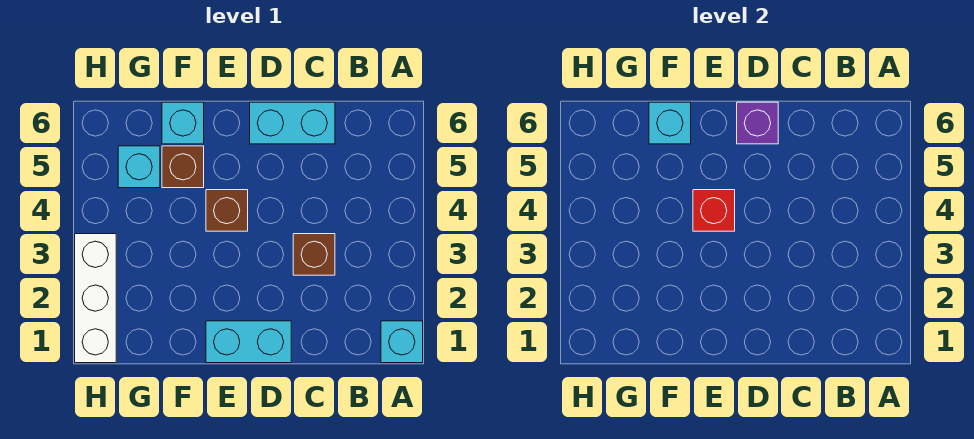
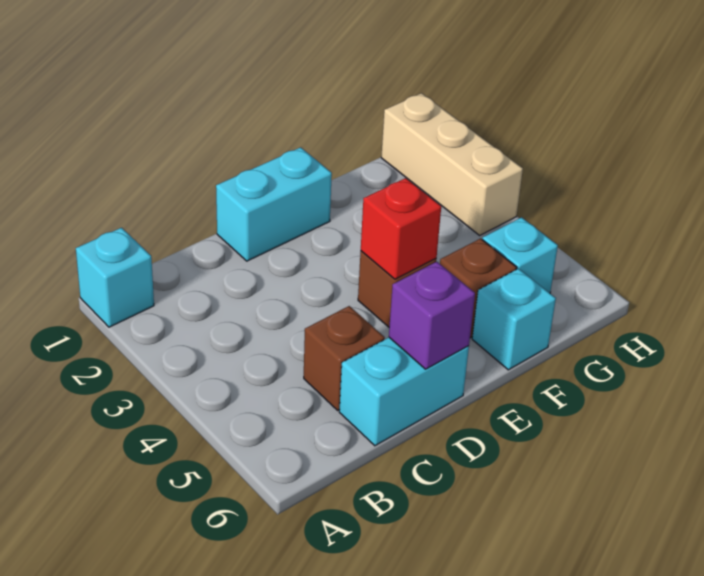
brown brick C3 level 1 -> brown brick C5 level 1
cyan brick F6 level 2 -> none
white brick H1:H3 level 1 -> tan brick H1:H3 level 1

